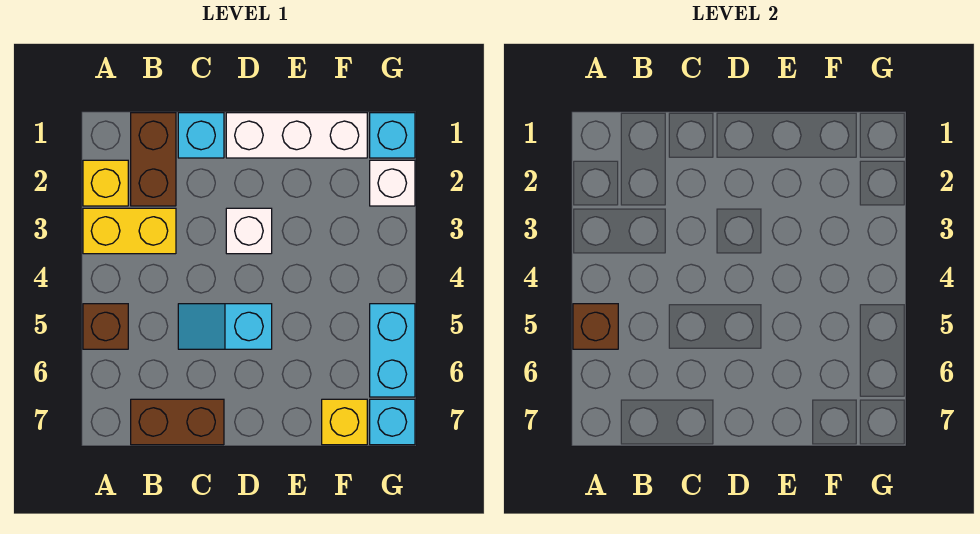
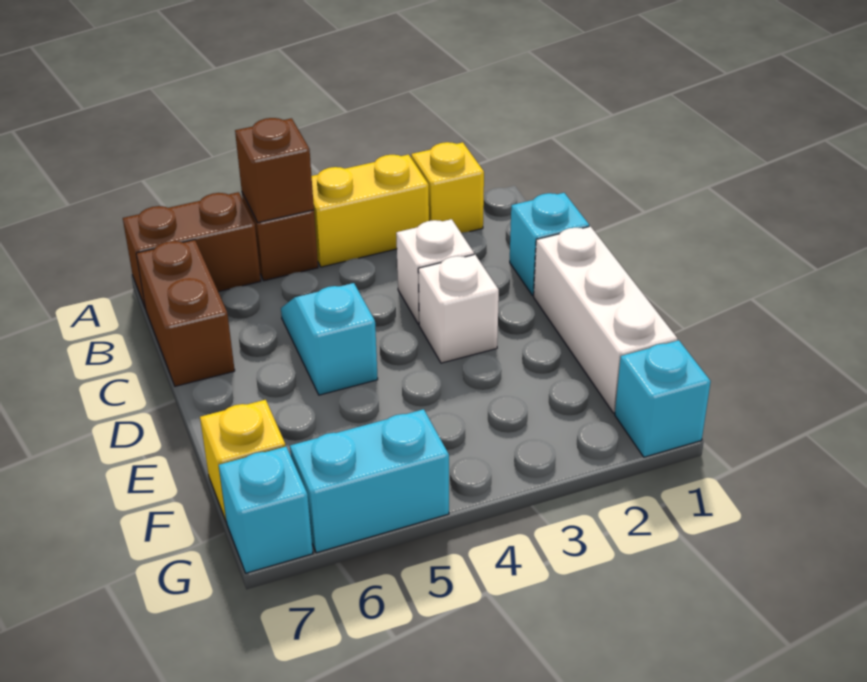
yellow brick A3:B3 level 1 -> yellow brick A3:A4 level 1
brown brick B1:B2 level 1 -> brown brick A6:A7 level 1
white brick G2 level 1 -> white brick C3 level 1

